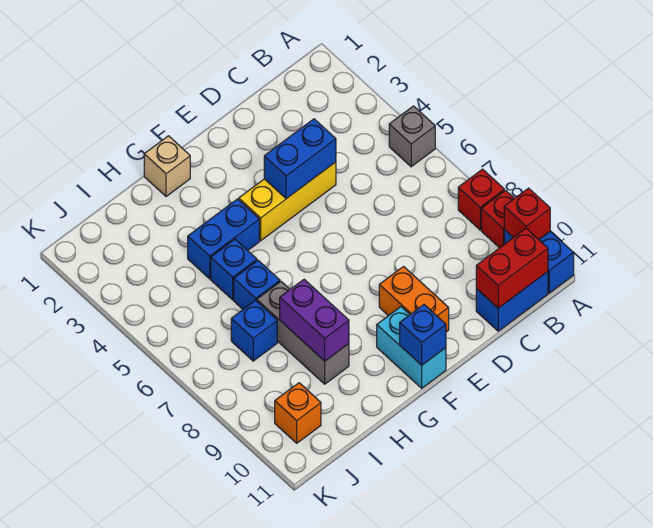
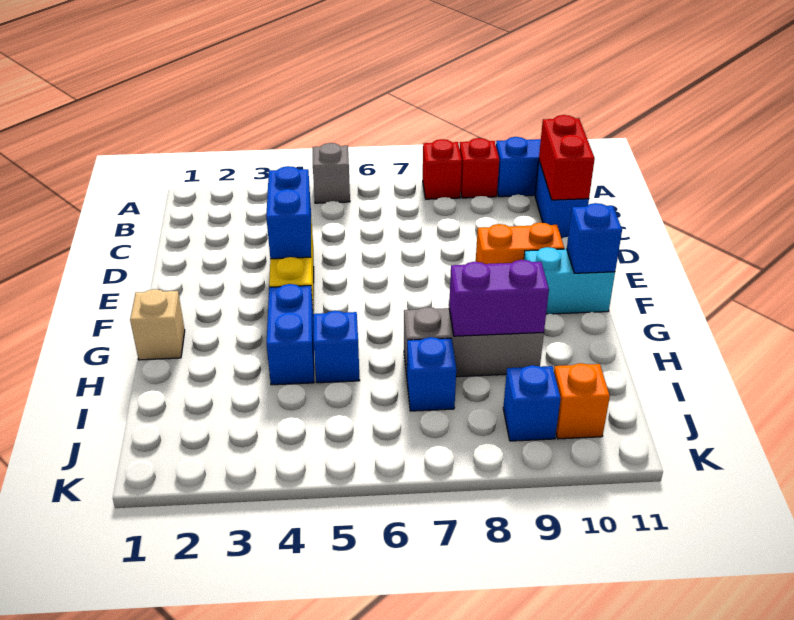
red brick A10 level 2 -> none
blue brick H6 level 1 -> blue brick J9 level 1

